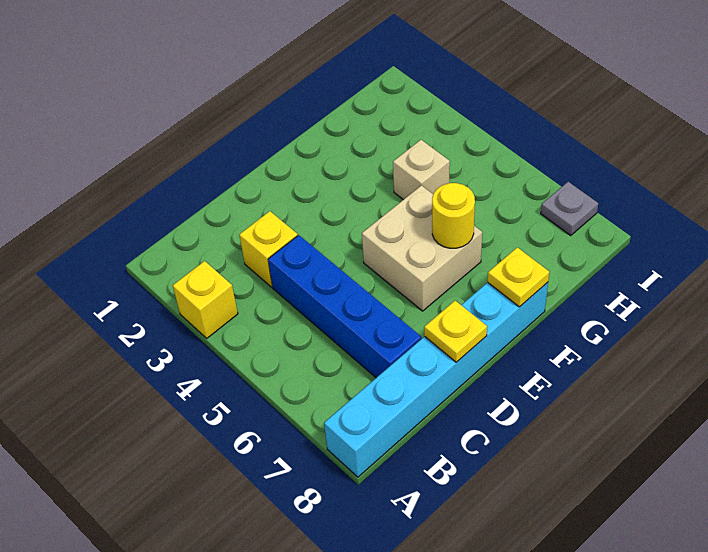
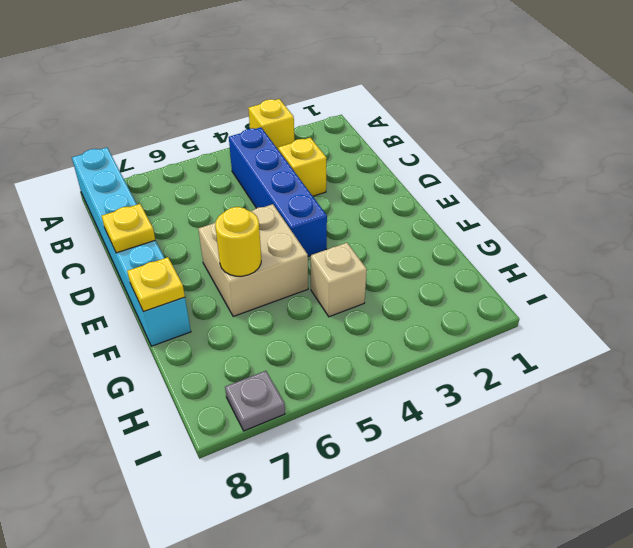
blue brick C4:C7 level 1 -> blue brick B4:E4 level 1

